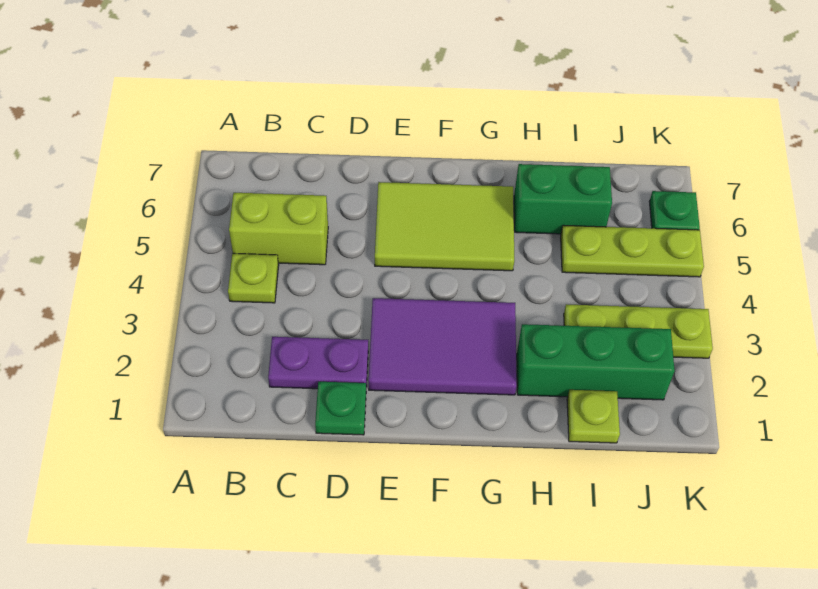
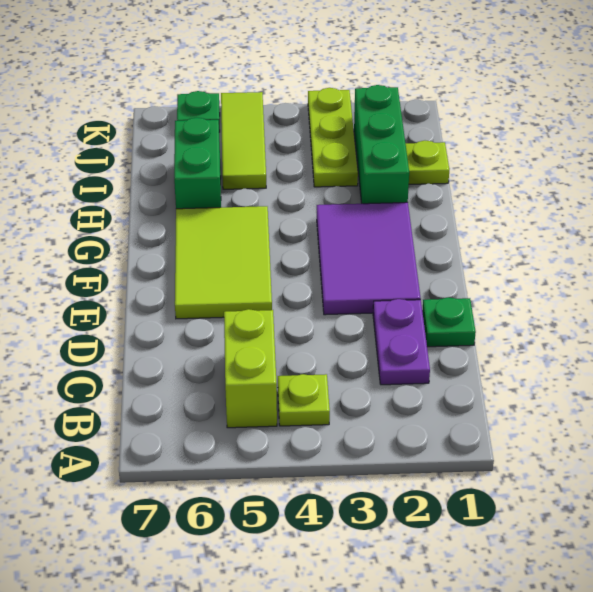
lime plate I5:K5 level 1 -> lime tile I5:K5 level 1

